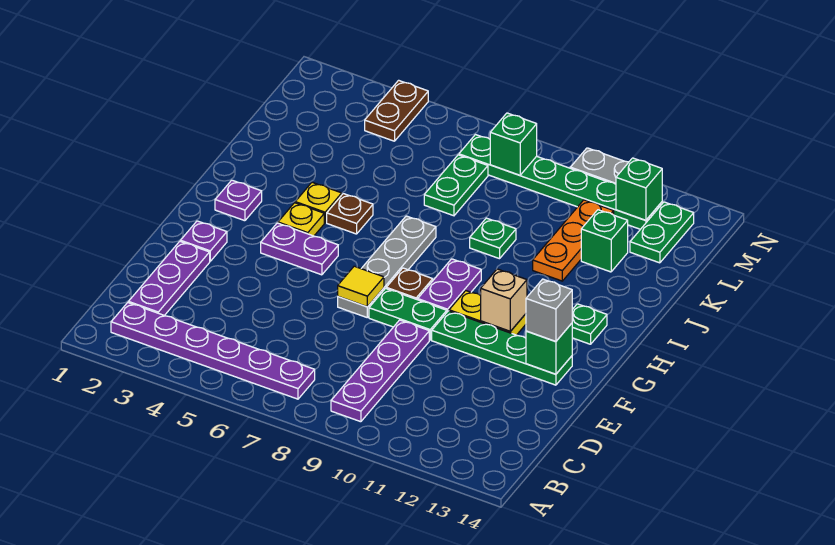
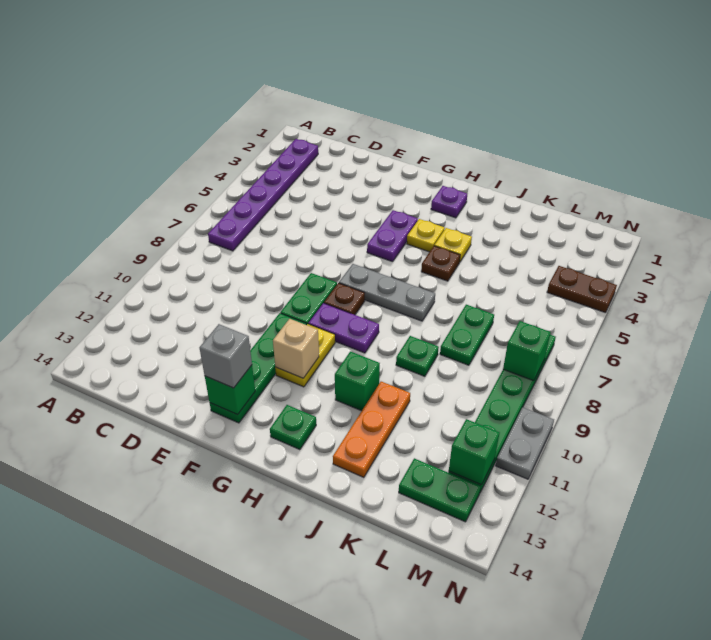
purple plate B9:E9 level 1 -> none
purple plate C2:E2 level 1 -> none
purple plate F2 level 1 -> none
grey plate F7:I7 level 1 -> grey plate G7:I7 level 1
yellow tile F7 level 2 -> none
orange plate J11:L11 level 1 -> orange plate J11:J13 level 1
green plate K7:L7 level 1 -> green plate K7:K8 level 1
green brick K12 level 1 -> green brick I11 level 1

